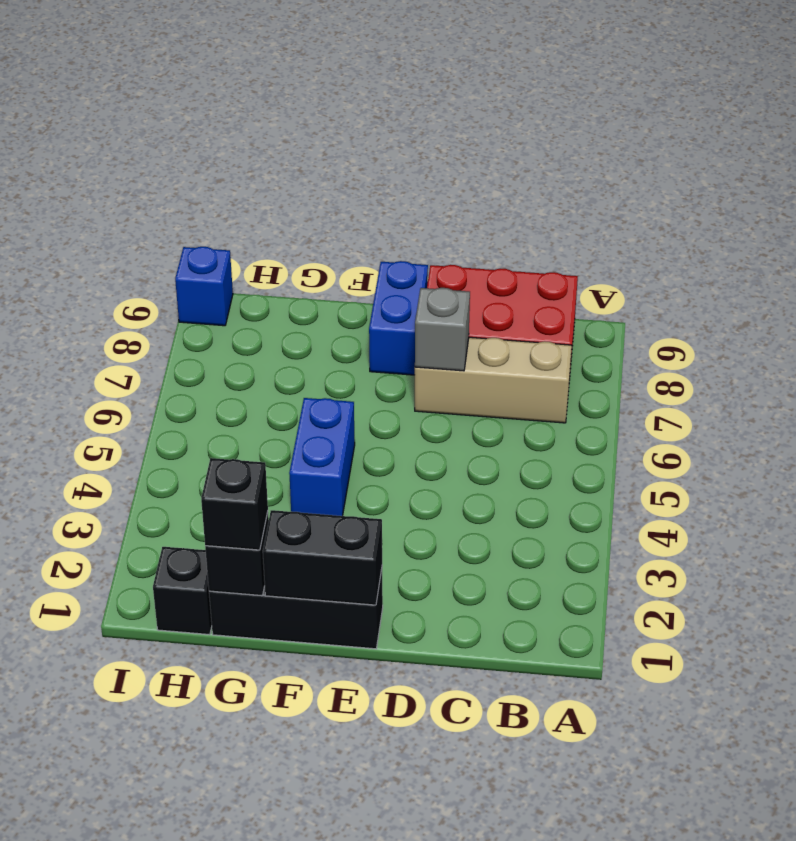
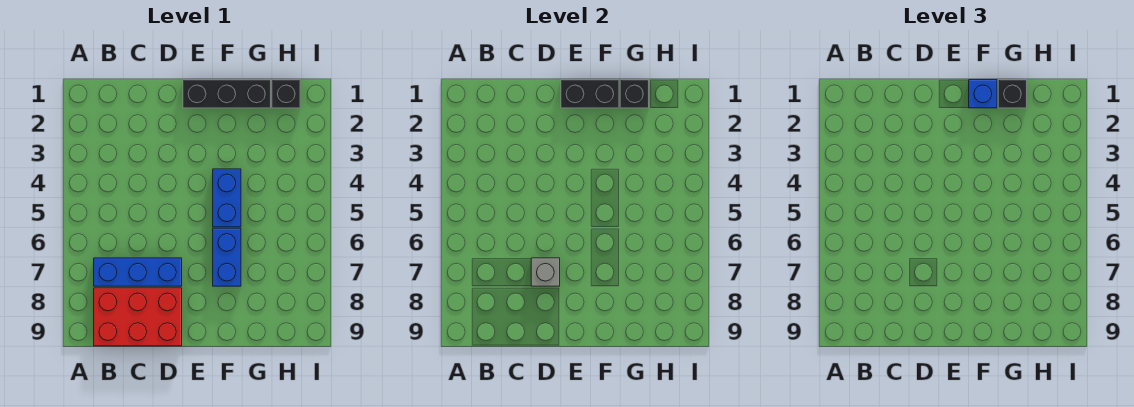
tan brick B7:D7 level 1 -> blue brick B7:D7 level 1
blue brick E8:E9 level 1 -> blue brick F6:F7 level 1
blue brick I9 level 1 -> blue brick F1 level 3

